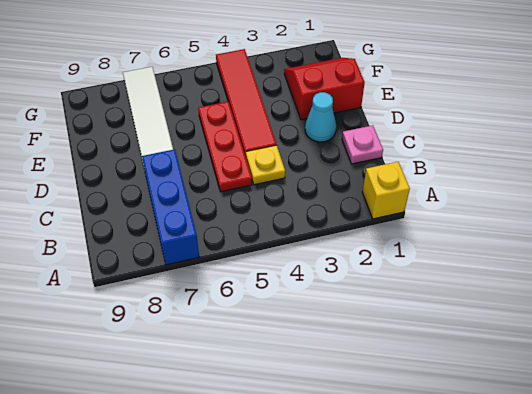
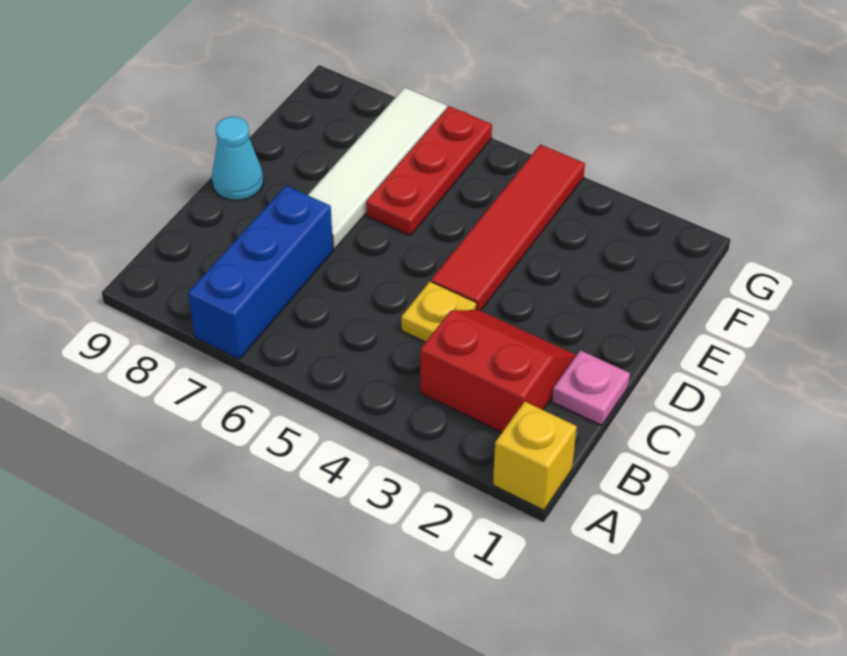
red plate C5:E5 level 1 -> red plate E6:G6 level 1
cyan cone D2 level 1 -> cyan cone D9 level 1
red slope E1:F2 level 1 top E -> red slope B2:C3 level 1 top B

